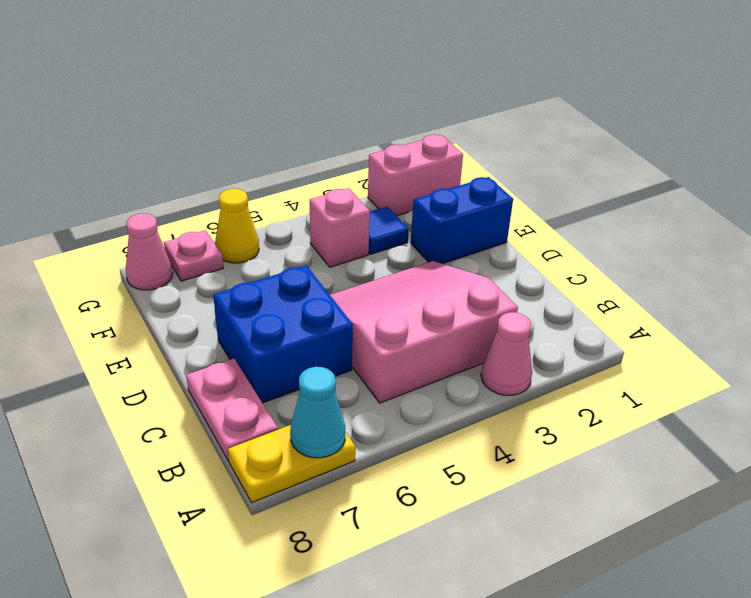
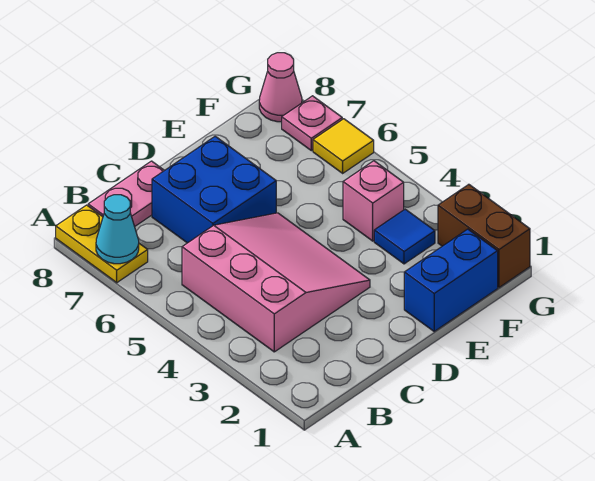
pink cone A3 level 1 -> none
blue brick E1:E2 level 1 -> blue brick E1:F1 level 1
pink brick G1:G2 level 1 -> brown brick G1:G2 level 1
yellow cone G6 level 1 -> yellow tile G6 level 1

